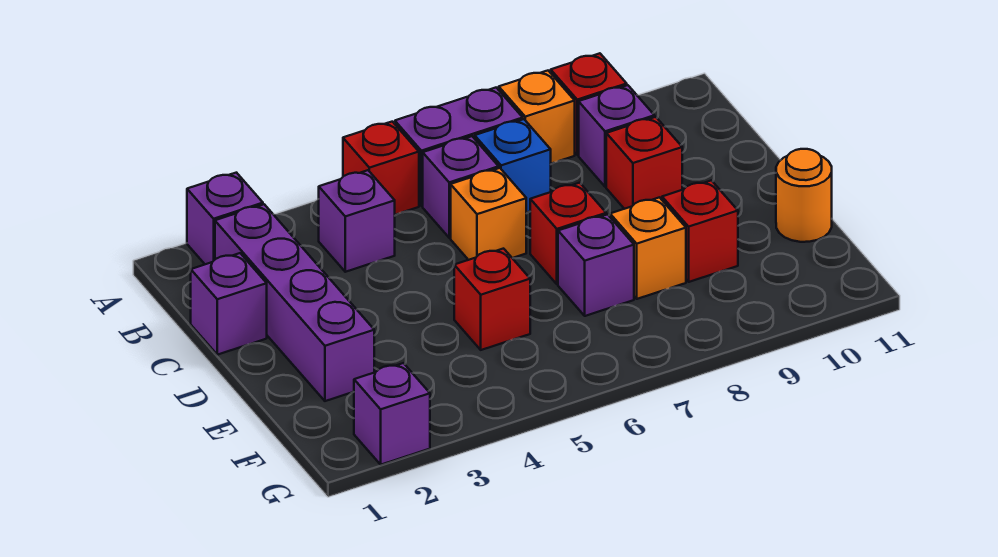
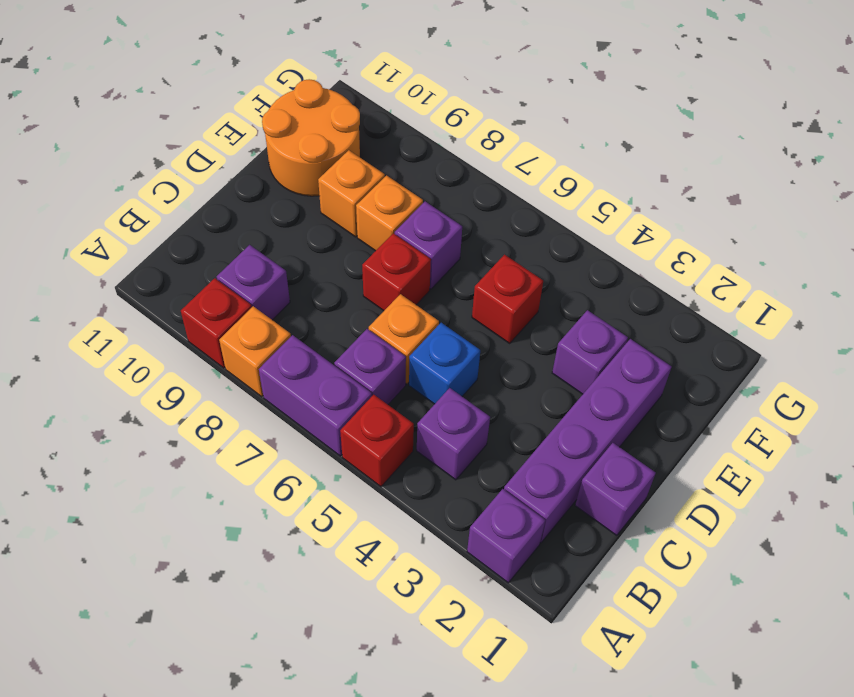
blue brick B7 level 1 -> blue brick C5 level 1
red brick C9 level 1 -> none
red brick E9 level 1 -> orange brick E9 level 1
orange round brick E11 level 1 -> orange round brick E10:F11 level 1
purple brick G2 level 1 -> purple brick E3 level 1

